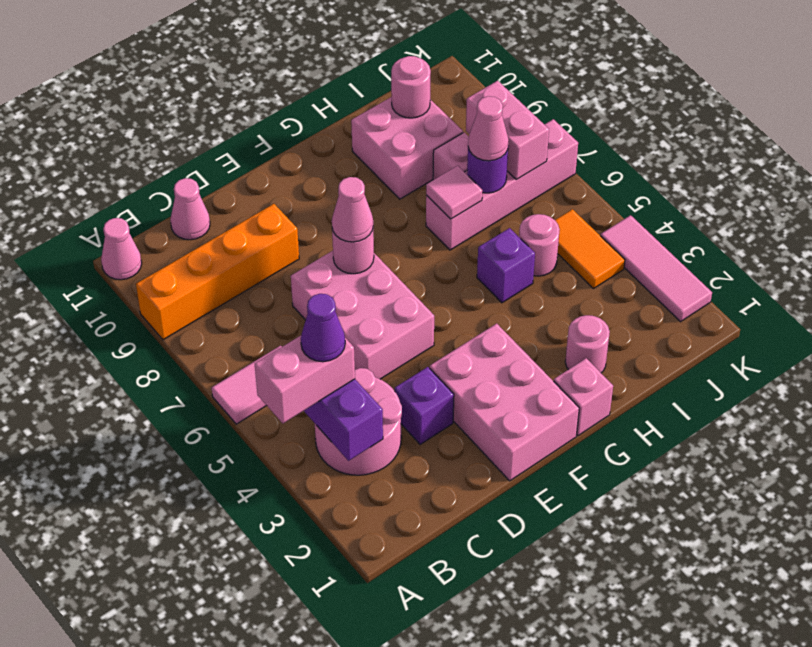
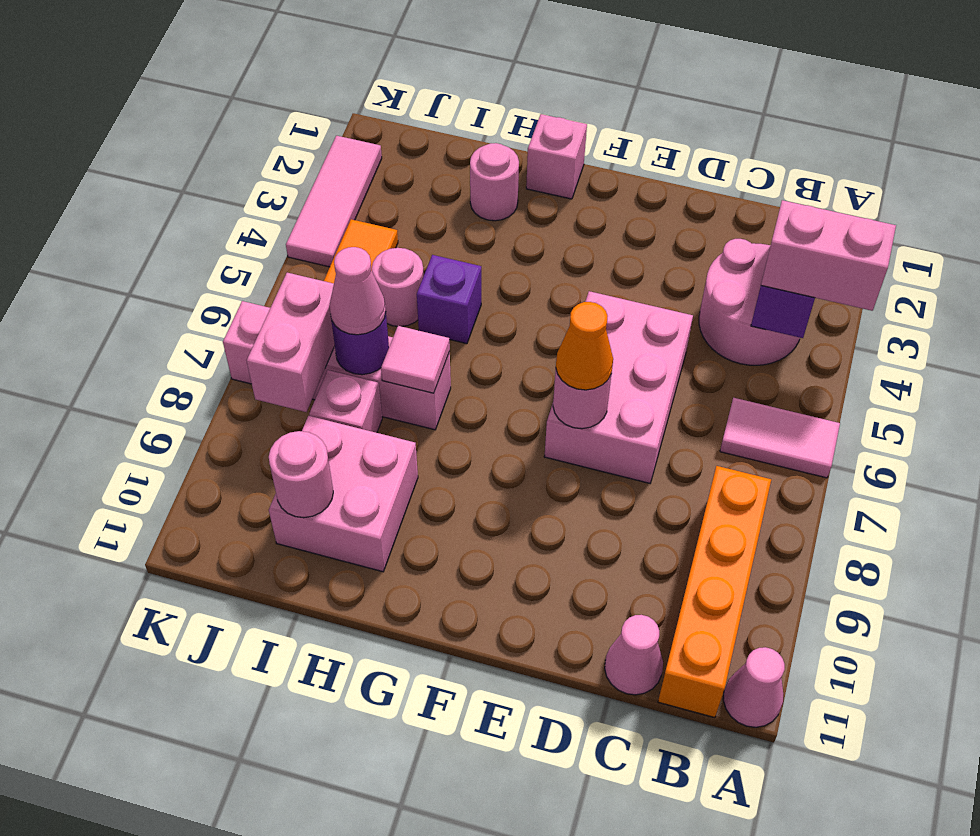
orange brick A9:D9 level 1 -> orange brick B8:B11 level 1
purple cone B4 level 4 -> none
purple brick D3 level 1 -> none
pink brick E1:F3 level 1 -> none
pink cone E7 level 3 -> orange cone E7 level 3

